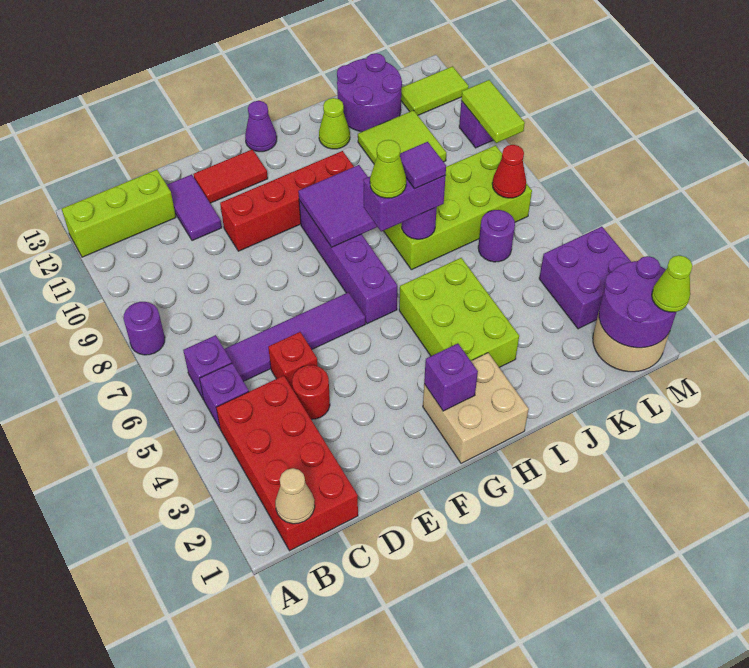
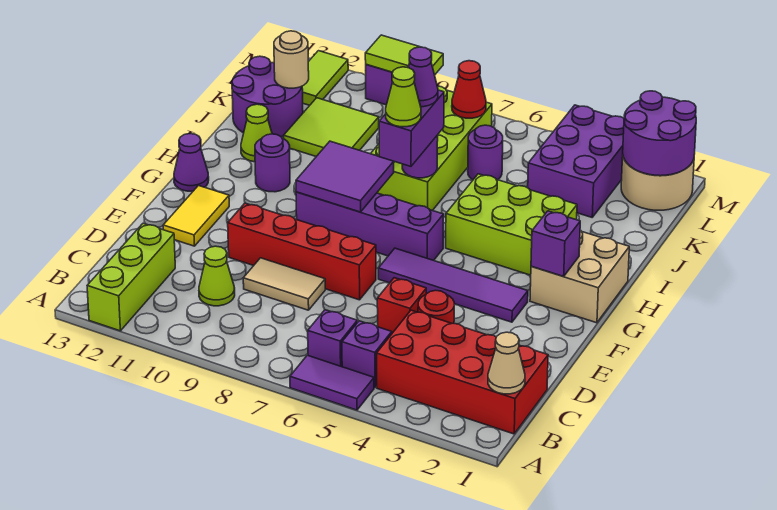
purple round brick A8 level 1 -> purple round brick H11 level 1
purple tile C6:F6 level 1 -> purple tile F3:F6 level 1
none -> tan tile D8:D9 level 1
purple tile D11:D12 level 1 -> purple tile A5:A6 level 1
red brick E10:H10 level 1 -> red brick E7:E10 level 1
red tile E12:F12 level 1 -> yellow tile E12:F12 level 1
purple tile I7 level 4 -> purple cone I7 level 4
none -> tan round brick K12 level 2
purple brick L3:M4 level 1 -> purple brick K3:M4 level 1
lime cone M1 level 3 -> lime cone C10 level 1

